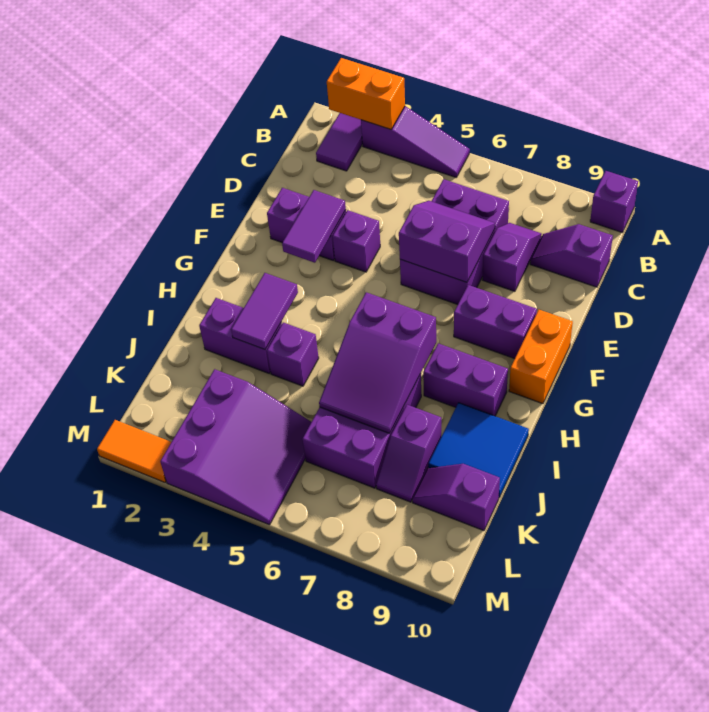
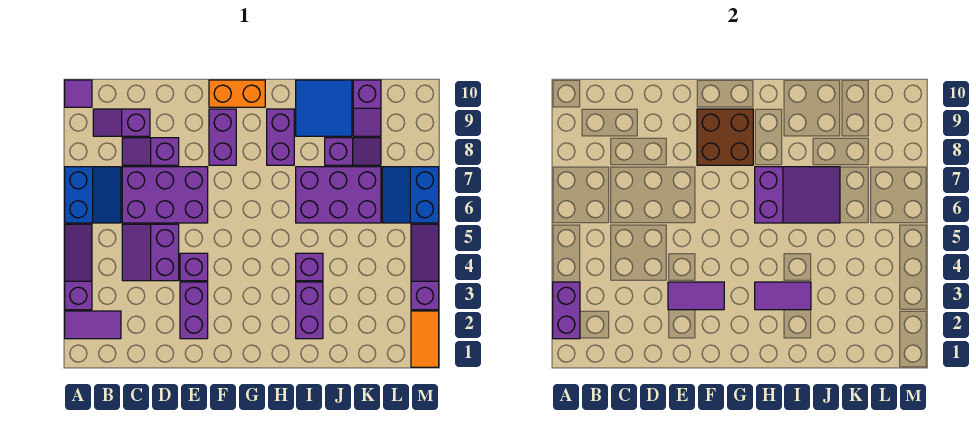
orange brick A2:A3 level 2 -> purple brick A2:A3 level 2
none -> blue slope A6:B7 level 1 top A
purple brick A10 level 1 -> purple tile A10 level 1
purple slope C9:C10 level 1 top 10 -> purple slope B9:C9 level 1 top C
purple slope D6:E7 level 2 top E -> purple slope C4:D5 level 1 top D
none -> brown brick F8:G9 level 2
purple slope K3:M5 level 1 top 3 -> purple slope M3:M5 level 1 top 3
none -> blue slope L6:M7 level 1 top M

